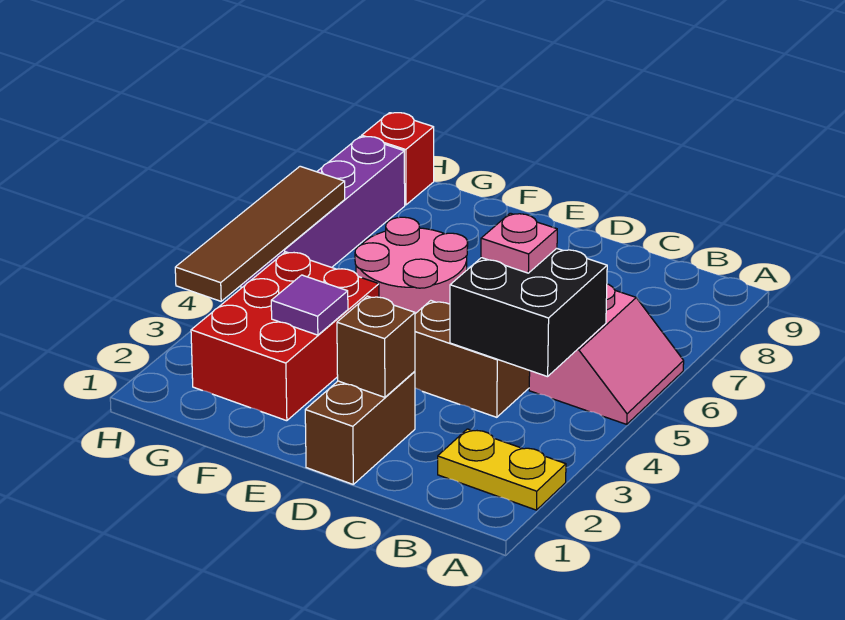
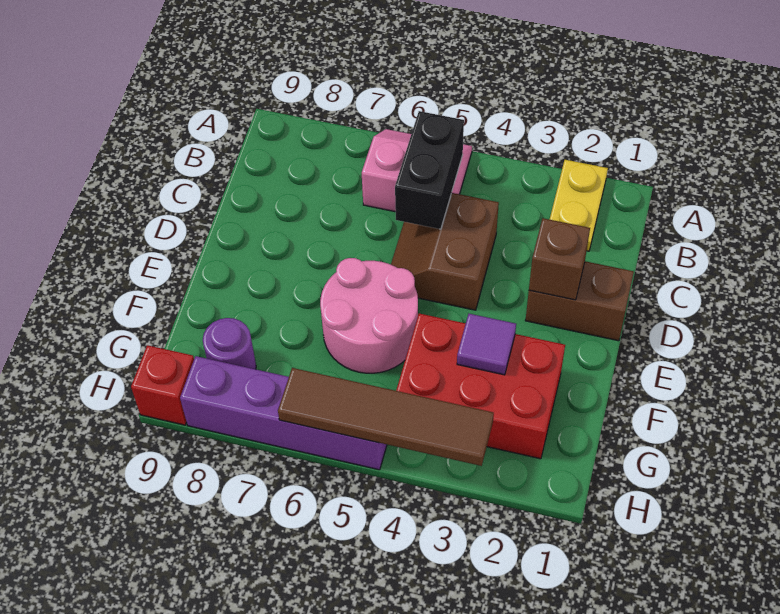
black brick B4:C5 level 2 -> black brick B5:C5 level 2
pink plate C5 level 3 -> none
none -> purple round brick G8 level 1

